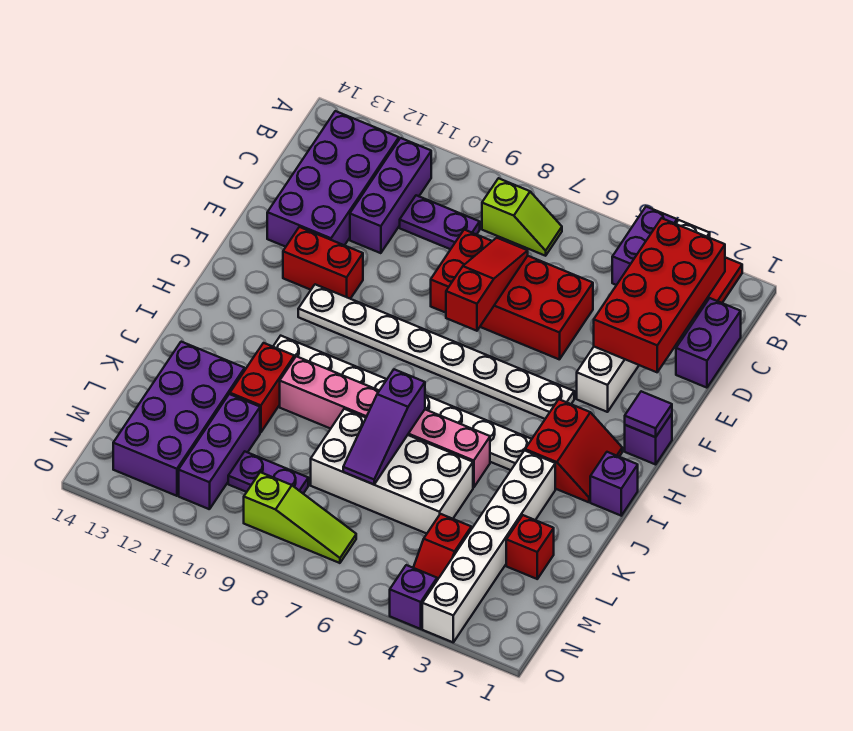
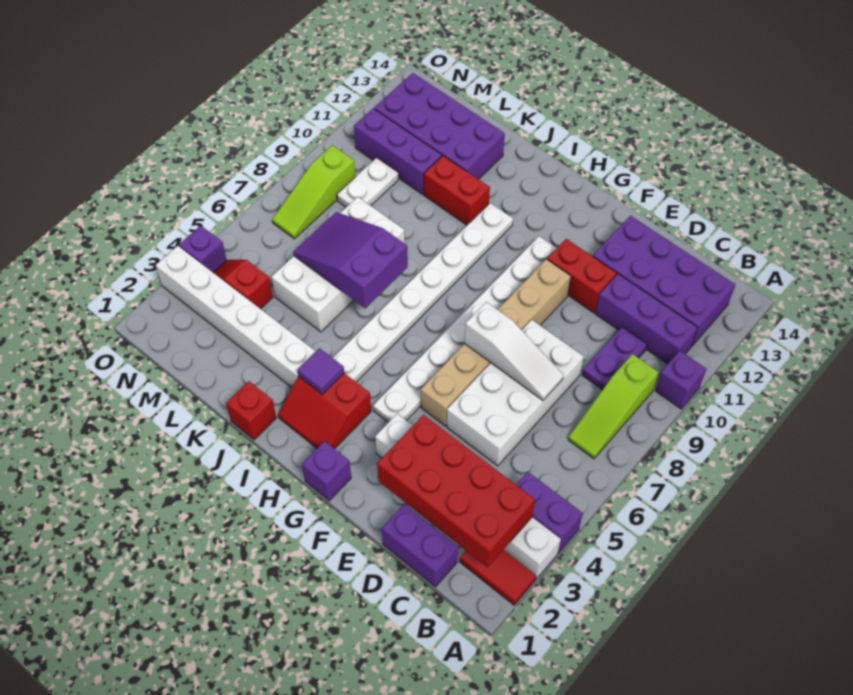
lime slope B7:B8 level 1 top 8 -> lime slope B7:B9 level 1 top 9
red brick D5:E8 level 1 -> white brick D5:E8 level 1
red slope D7:F7 level 2 top F -> white slope D7:F7 level 2 top F
none -> tan brick F5:F10 level 1
red brick F11:F12 level 1 -> red brick E11:F11 level 1
purple tile G1 level 2 -> purple tile I3 level 2
purple brick I1 level 1 -> purple brick A10 level 1
pink brick J5:J10 level 1 -> none
purple slope J7:L7 level 2 top J -> purple slope J6:L7 level 2 top J
red brick L2 level 1 -> red brick J1 level 1
purple plate M9:M10 level 1 -> white plate M9:M10 level 1

